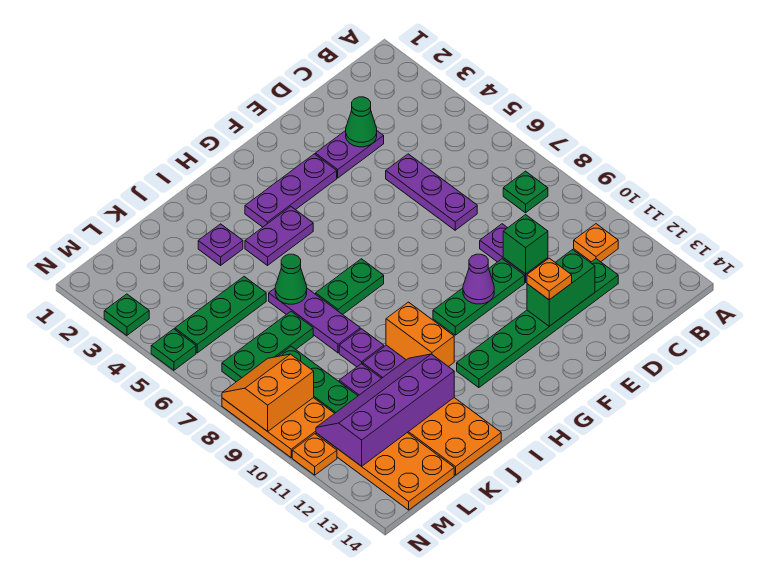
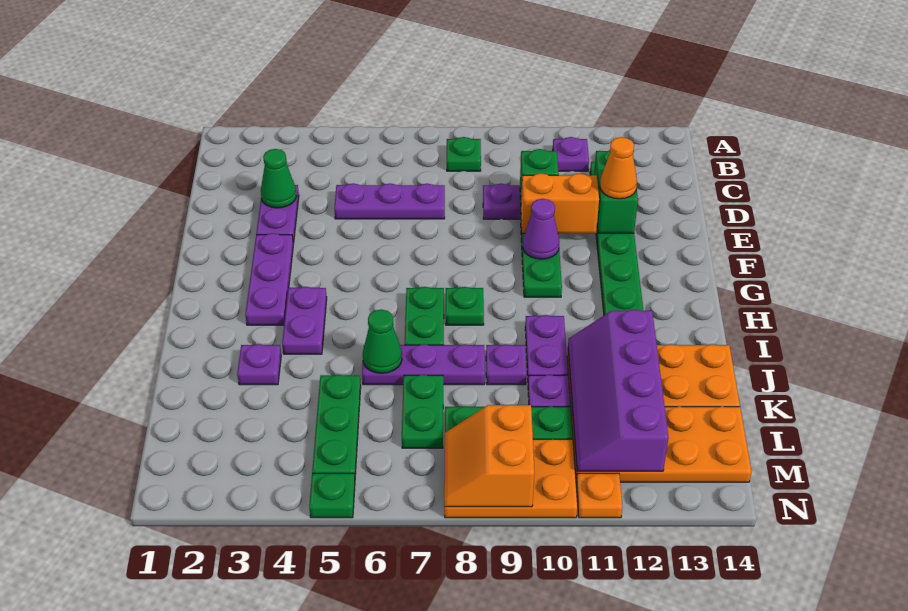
orange plate B11 level 1 -> purple plate B11 level 1
orange plate E12 level 3 -> orange cone E12 level 3
orange brick I10:I11 level 2 -> orange brick E10:E11 level 2
green plate K7:M7 level 1 -> green plate K7:L7 level 1
green plate N3 level 1 -> green plate H8 level 1

